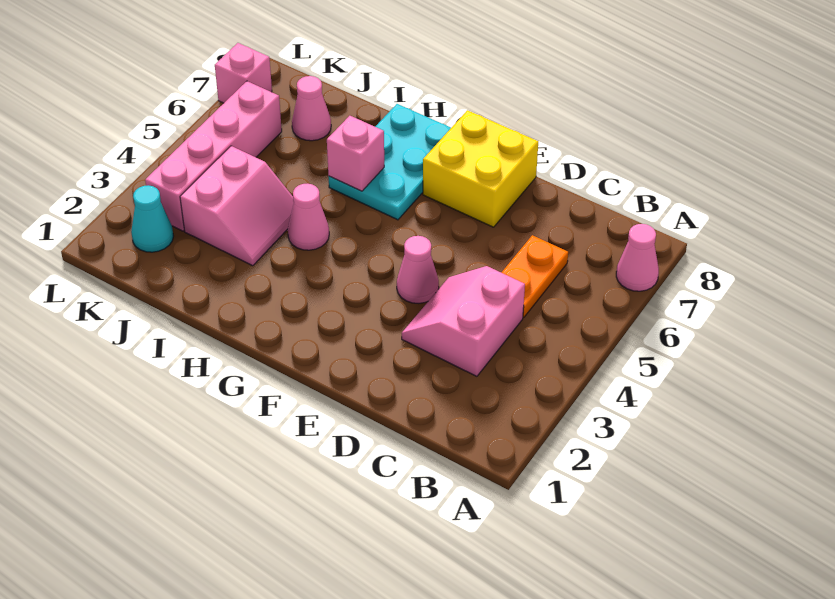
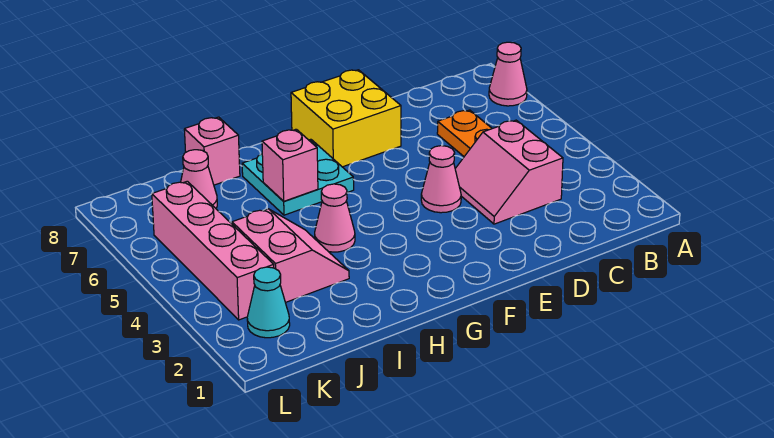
cyan plate G6:H8 level 1 -> cyan plate G6:H7 level 1
pink brick L7 level 1 -> pink brick I8 level 1

